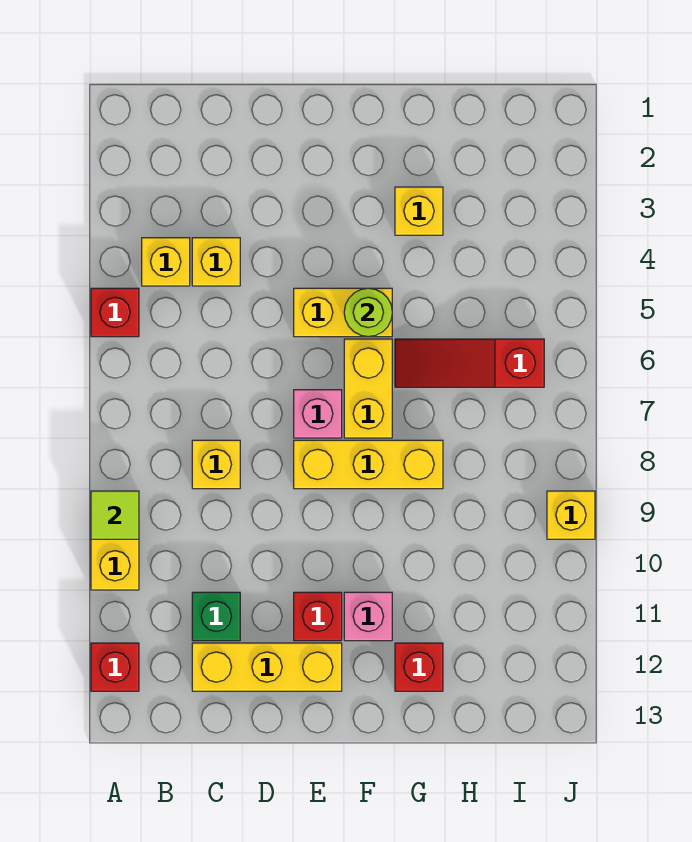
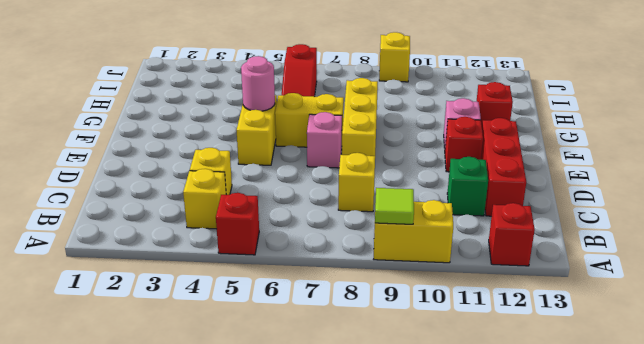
yellow brick C12:E12 level 1 -> red brick C12:E12 level 1
lime round brick F5 level 2 -> pink round brick F5 level 2
yellow brick G3 level 1 -> none

